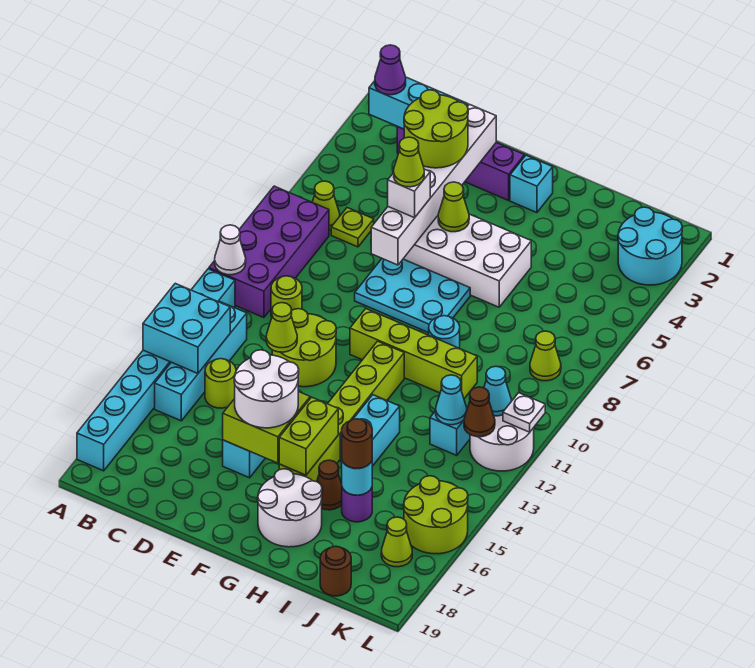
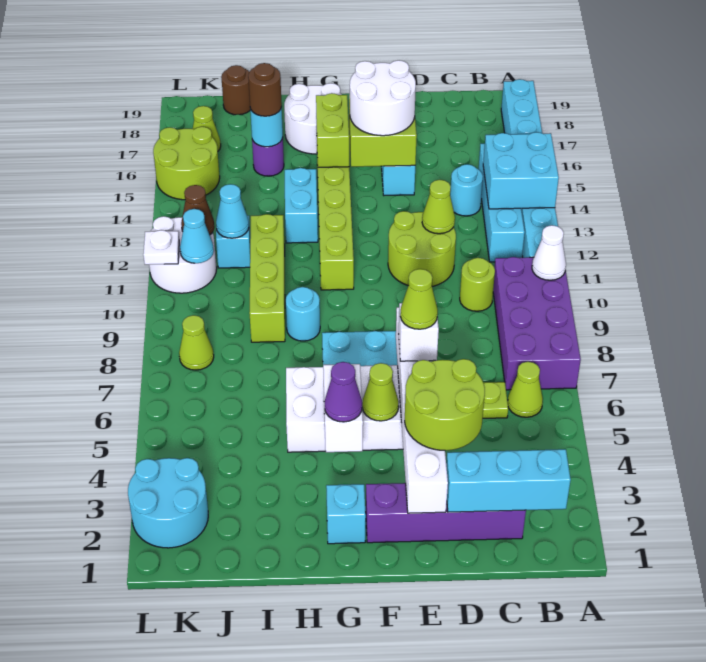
purple cone B2 level 3 -> purple cone G4 level 3
lime round brick C14 level 1 -> cyan round brick C14 level 1
lime brick F10:I10 level 1 -> lime brick I9:I12 level 1
none -> white brick G4:G5 level 2
brown cone H16 level 1 -> none

